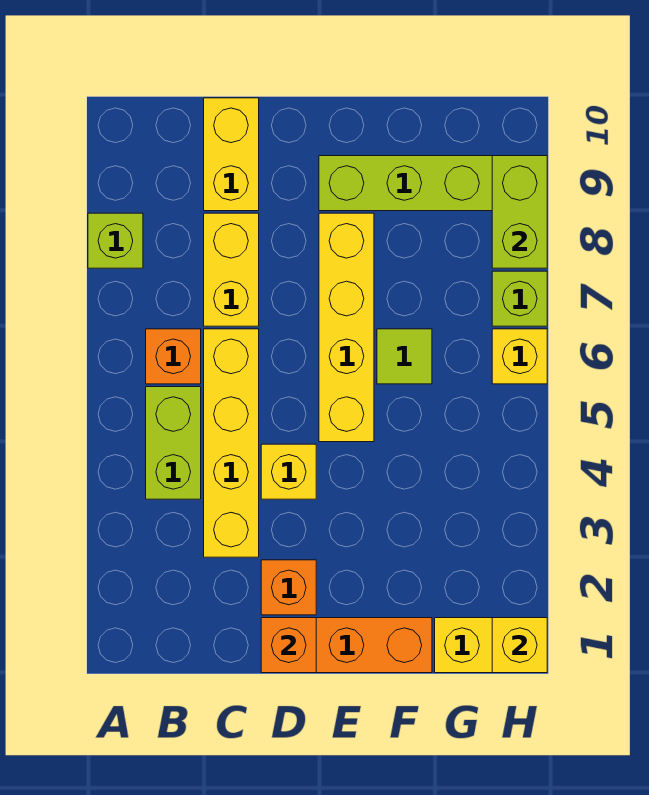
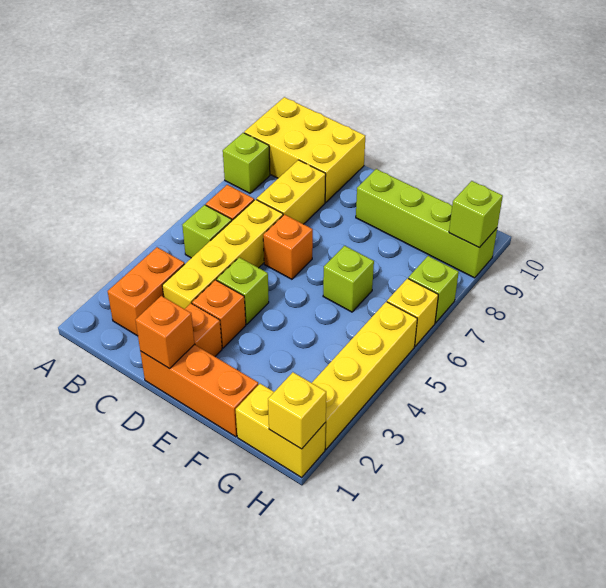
none -> orange brick B2:B3 level 1
lime brick B4:B5 level 1 -> lime brick B5 level 1
yellow brick C9:C10 level 1 -> yellow brick A9:C10 level 1
none -> orange brick D3 level 1
yellow brick D4 level 1 -> lime brick D4 level 1
none -> orange brick D6 level 1
yellow brick E5:E8 level 1 -> yellow brick H2:H5 level 1
lime tile F6 level 1 -> lime brick F6 level 1
lime brick H8:H9 level 2 -> lime brick H9 level 2

